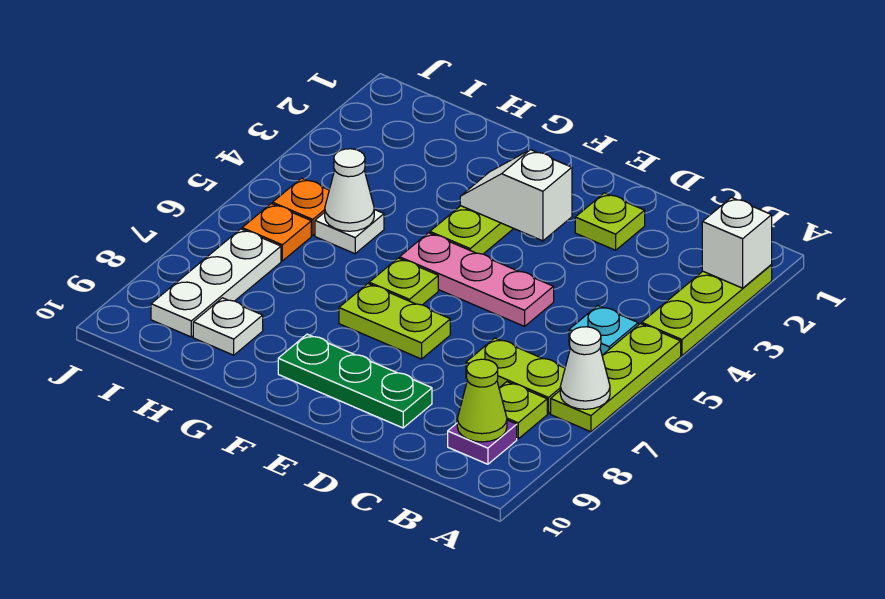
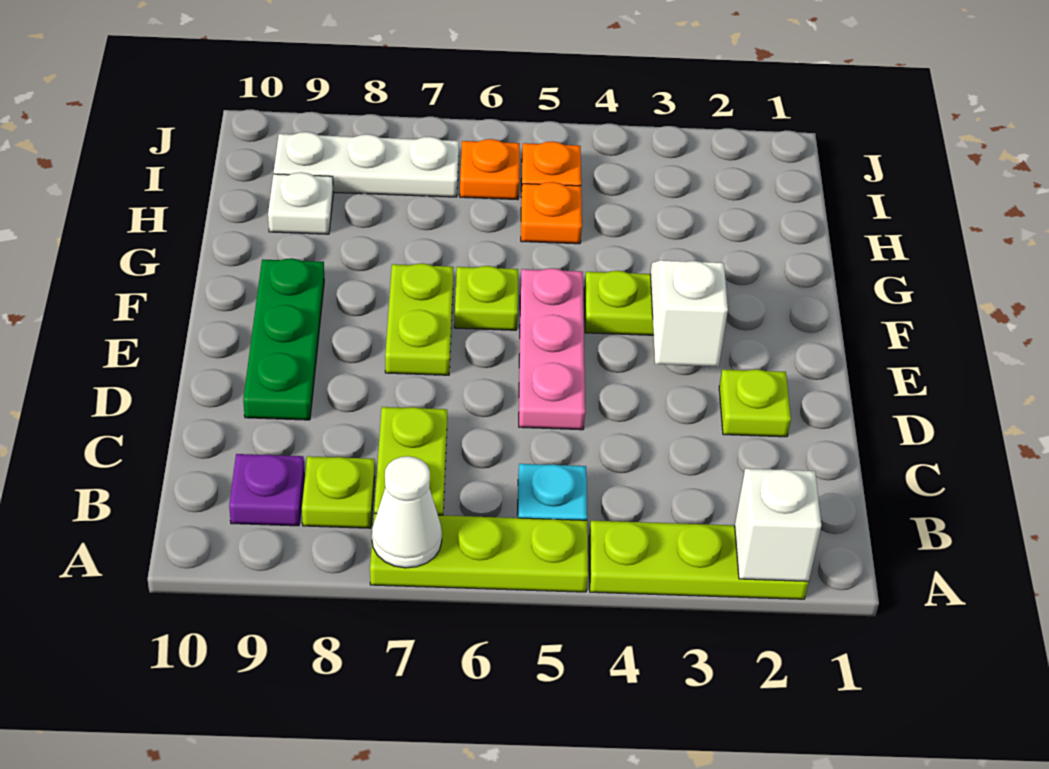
lime cone B9 level 2 -> none
white plate H5 level 1 -> orange plate H5 level 1
white cone H5 level 2 -> none

